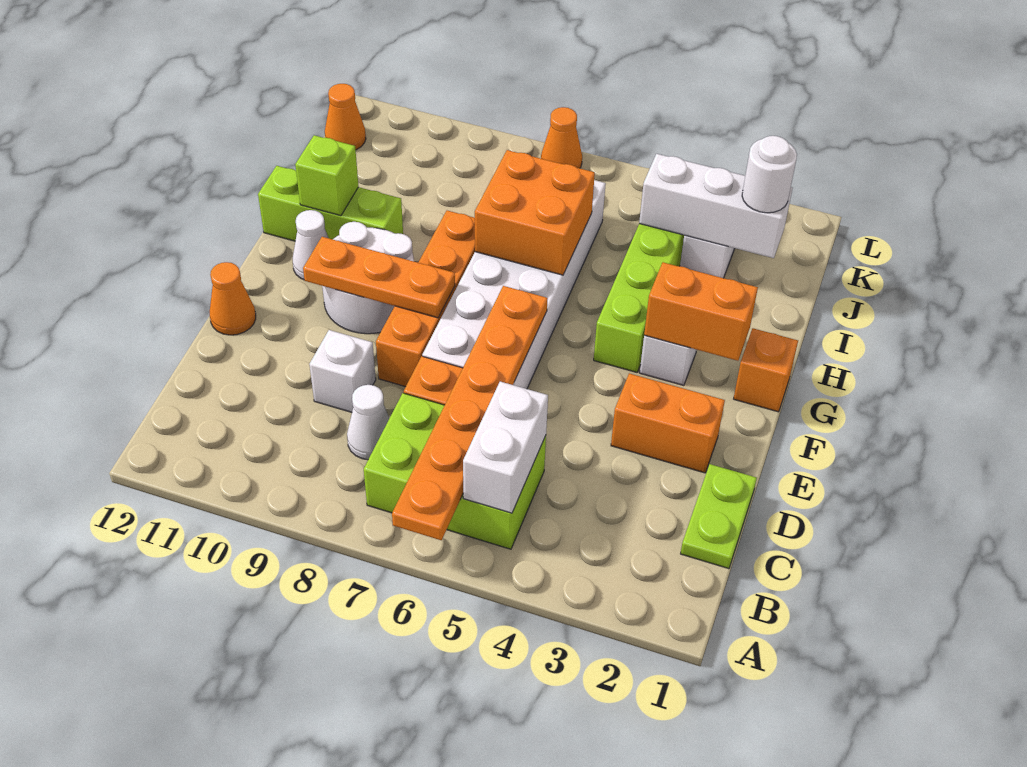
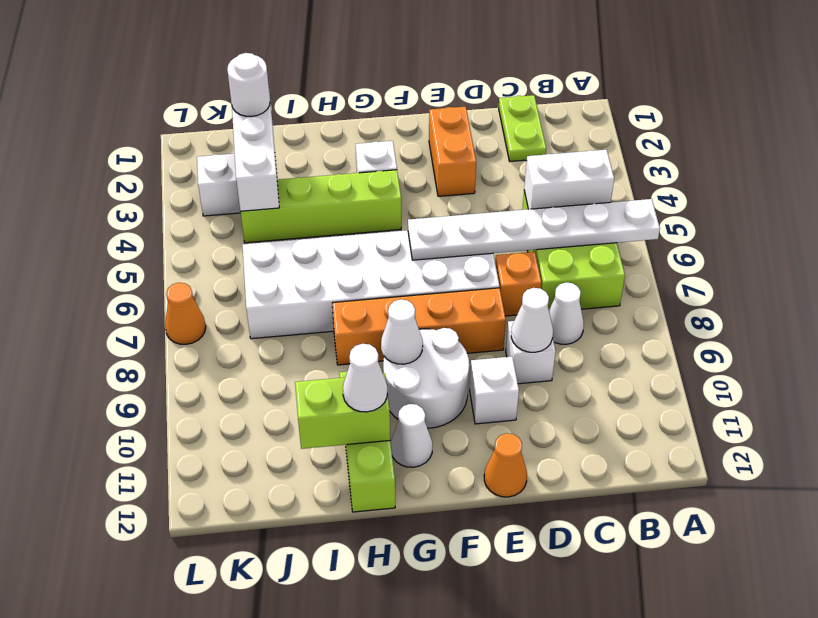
orange plate A6:F6 level 2 -> white plate A6:F6 level 2
lime plate C1:D1 level 1 -> lime plate C1:C2 level 1
none -> white cone D9 level 2
none -> white brick E10 level 1
orange plate F8:F10 level 2 -> none
orange brick G1 level 1 -> none
orange brick G2:G3 level 2 -> none
none -> white cone G9 level 2
orange brick H6:I7 level 2 -> none
lime brick H11 level 2 -> lime brick H11:I11 level 2
none -> white cone H11 level 3
orange cone K12 level 1 -> none

